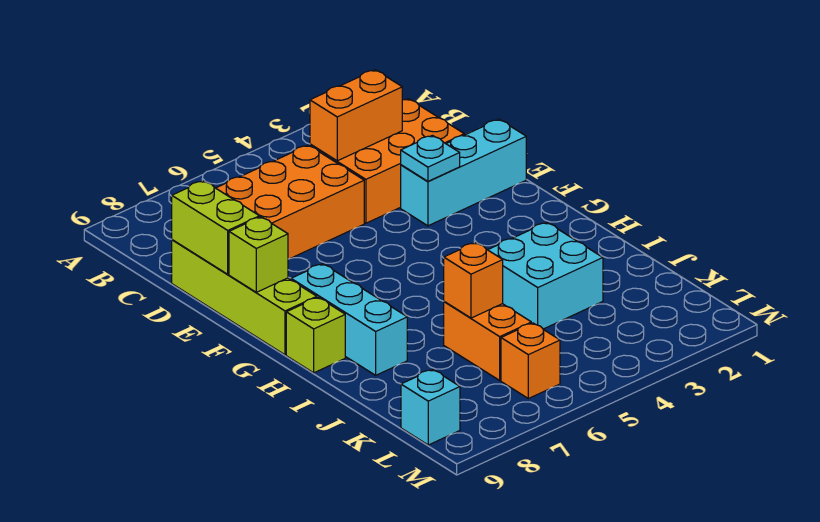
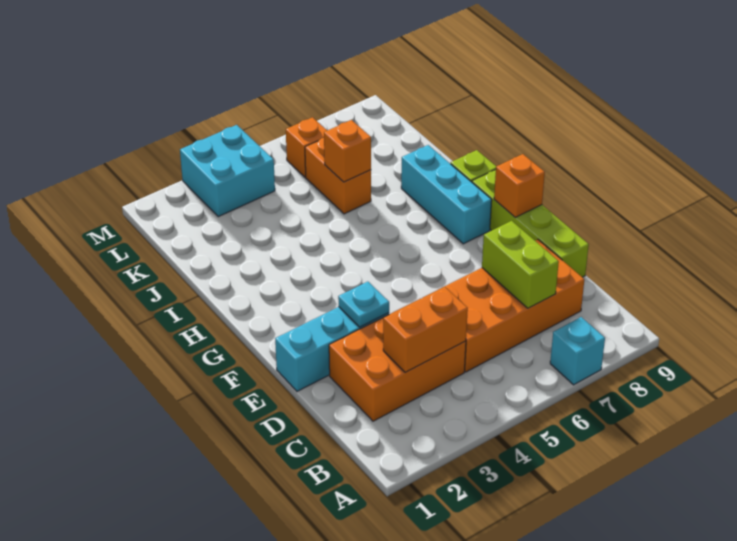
lime brick D9:E9 level 2 -> lime brick C7:D7 level 2
lime brick F9 level 2 -> orange brick F9 level 2
cyan brick I3:J4 level 1 -> cyan brick L3:M4 level 1
cyan brick L9 level 1 -> cyan brick A7 level 1

